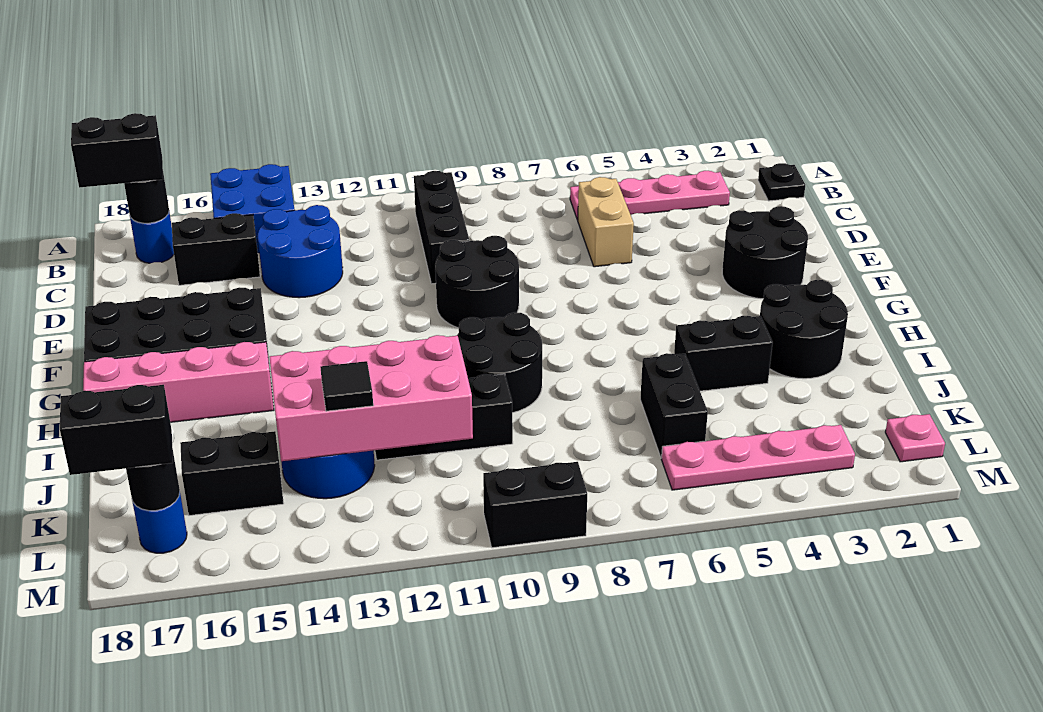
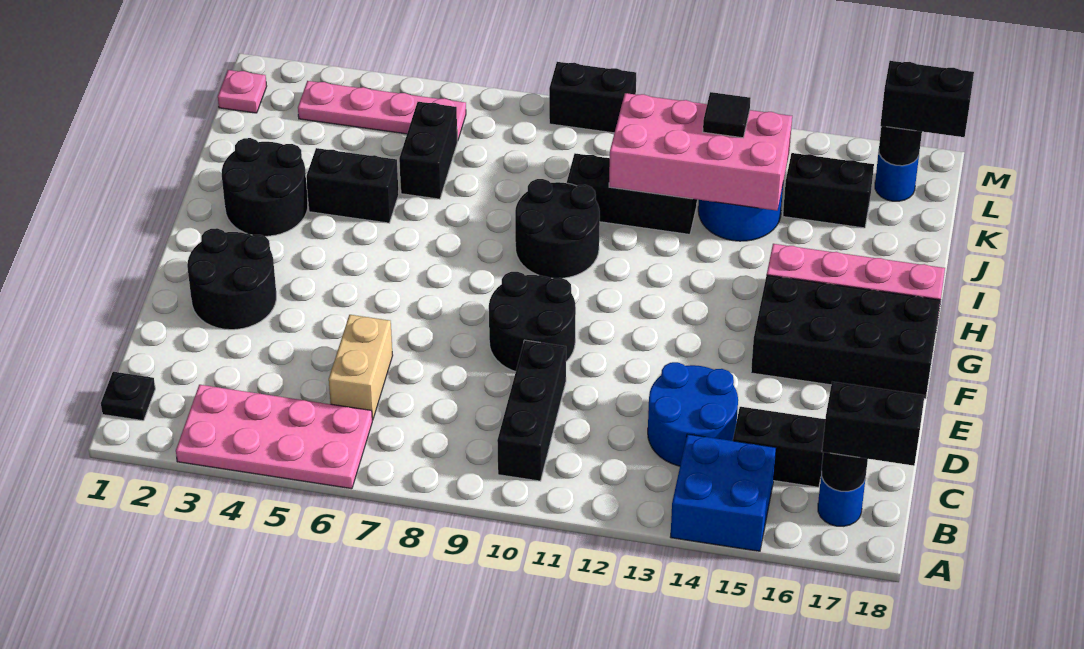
pink plate B3:B6 level 1 -> pink plate A3:B6 level 1

